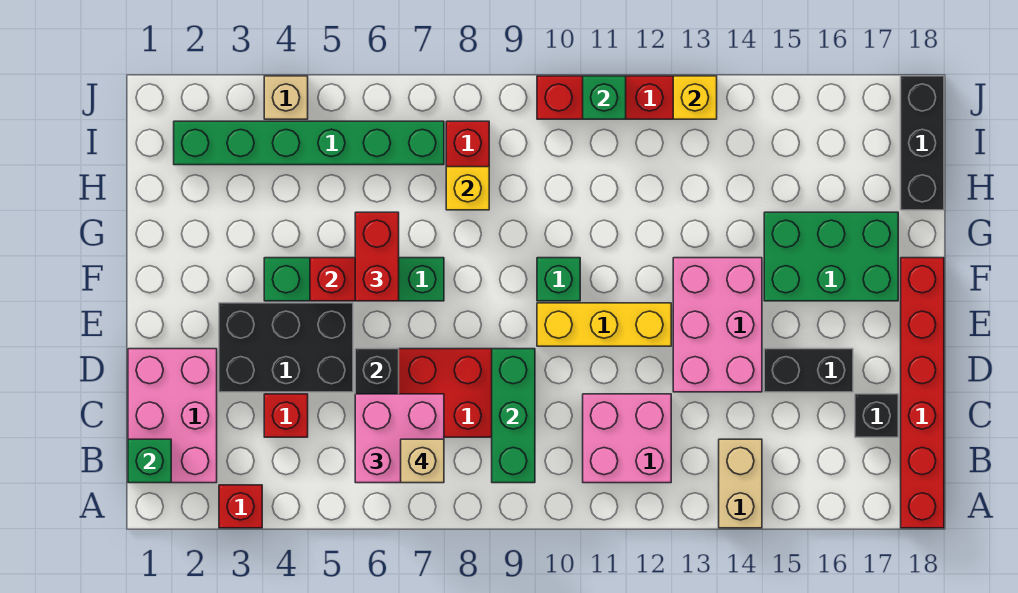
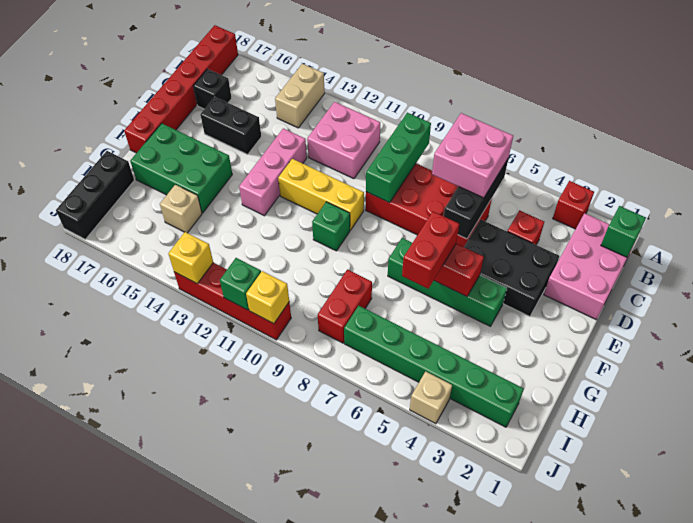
tan brick B7 level 4 -> tan brick H15 level 1
pink brick D13:F14 level 1 -> pink brick D13:F13 level 1
yellow brick H8 level 2 -> yellow brick J10 level 2

